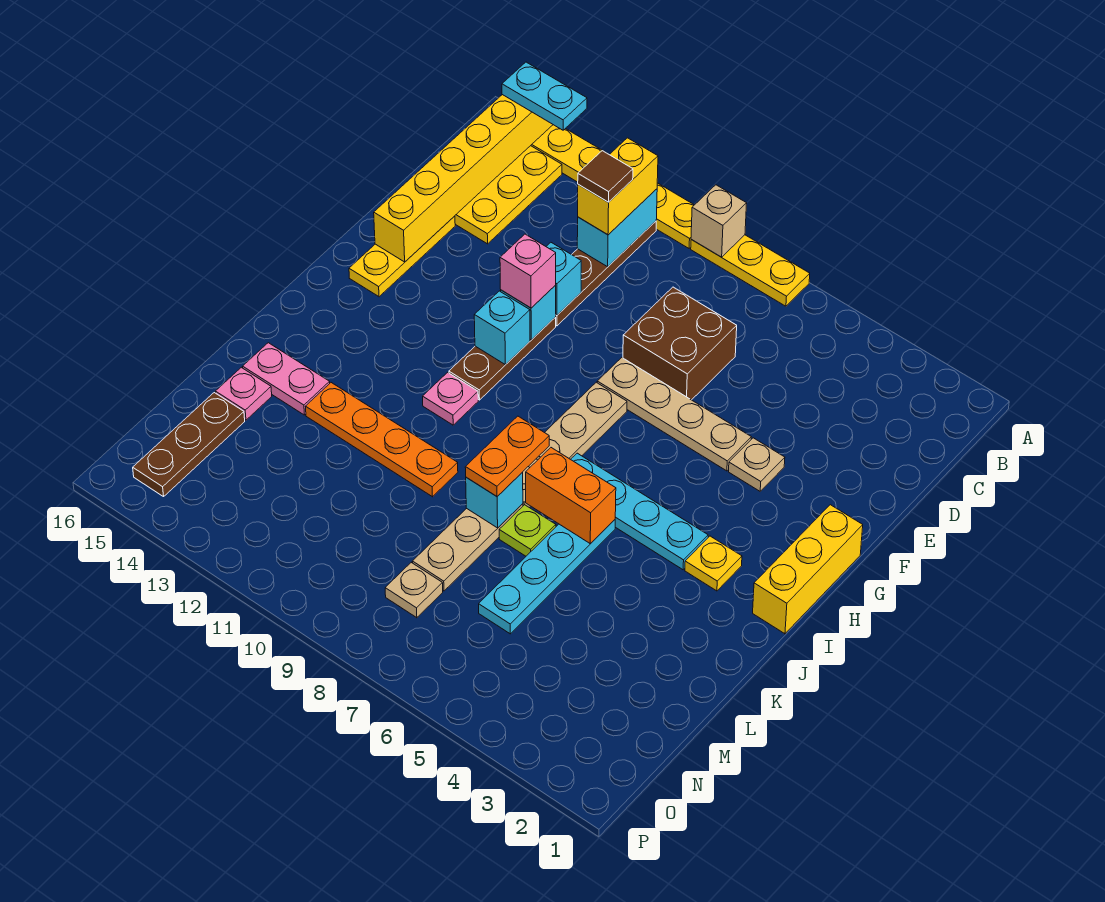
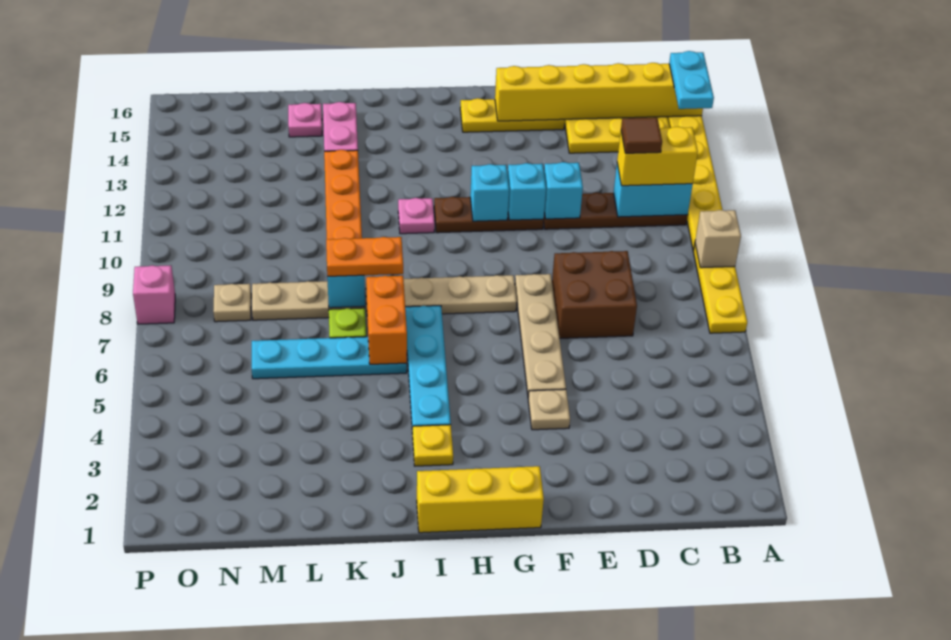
pink brick F11 level 3 -> pink brick P8 level 1
brown plate M15:O15 level 1 -> none

